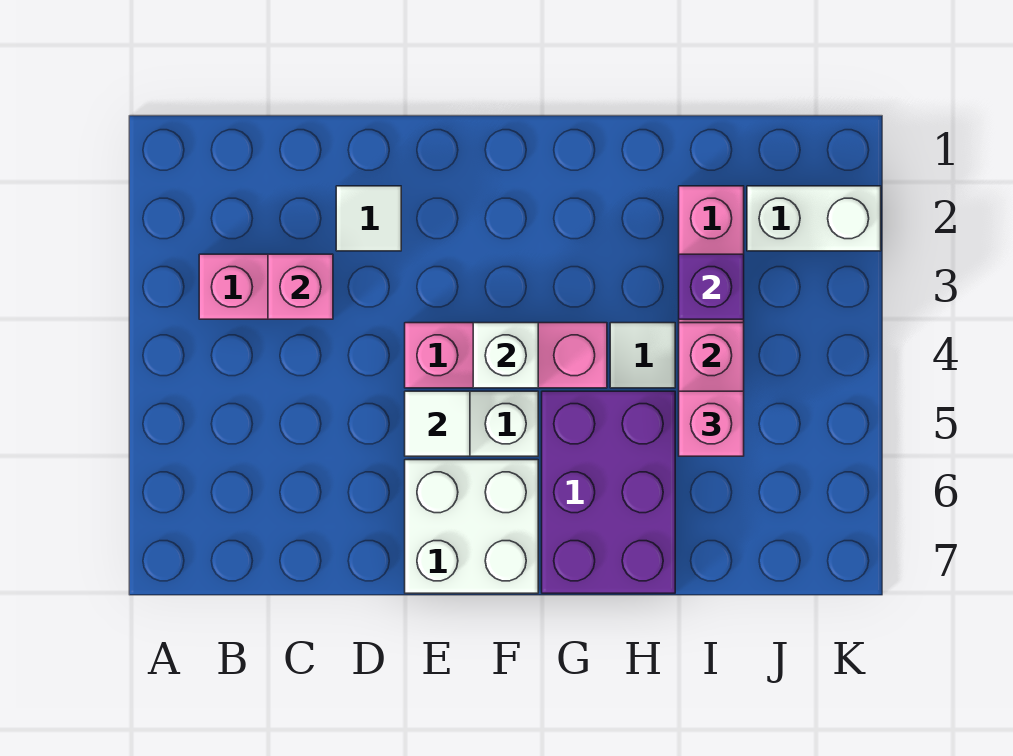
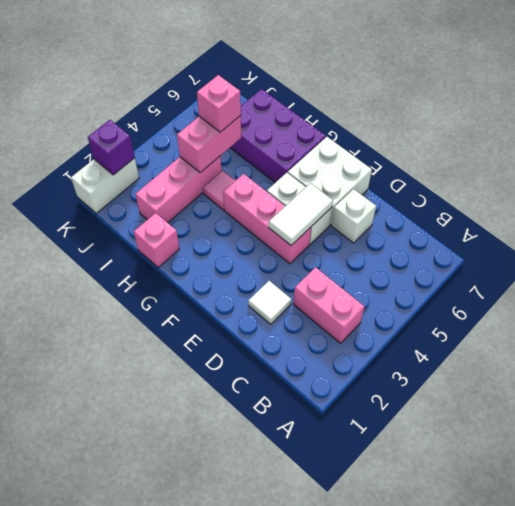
pink brick C3 level 2 -> pink brick H1 level 1
white tile E5 level 2 -> white tile E4:E5 level 2
white brick F4 level 2 -> white brick D6 level 1
purple brick G5:H7 level 1 -> purple brick G6:I7 level 1
white tile H4 level 1 -> pink tile H4 level 1
purple brick I3 level 2 -> purple brick K2 level 2
white brick J2:K2 level 1 -> white brick K1:K2 level 1

